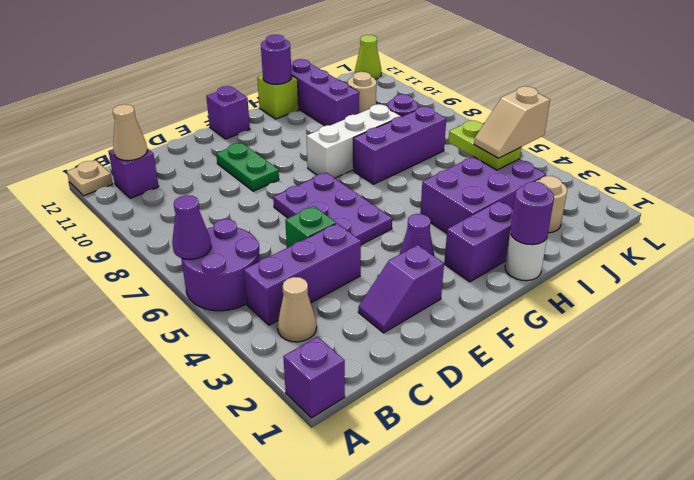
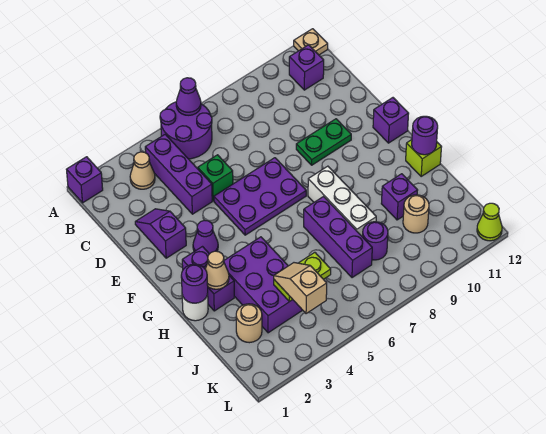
tan cone B11 level 2 -> tan cone H2 level 2
purple brick I10:I12 level 1 -> purple brick I10 level 1

